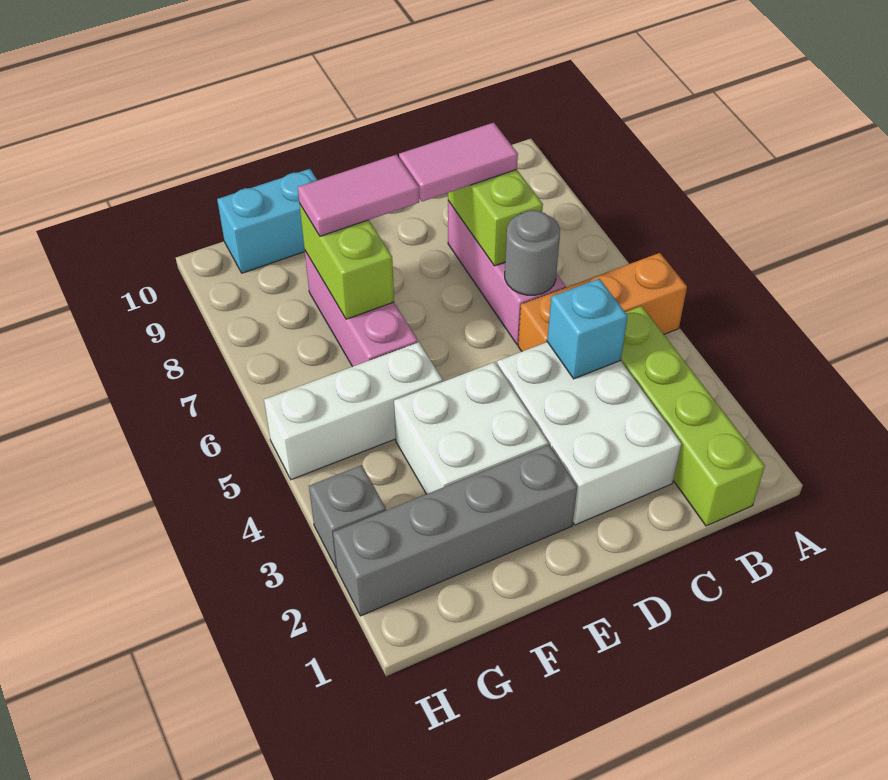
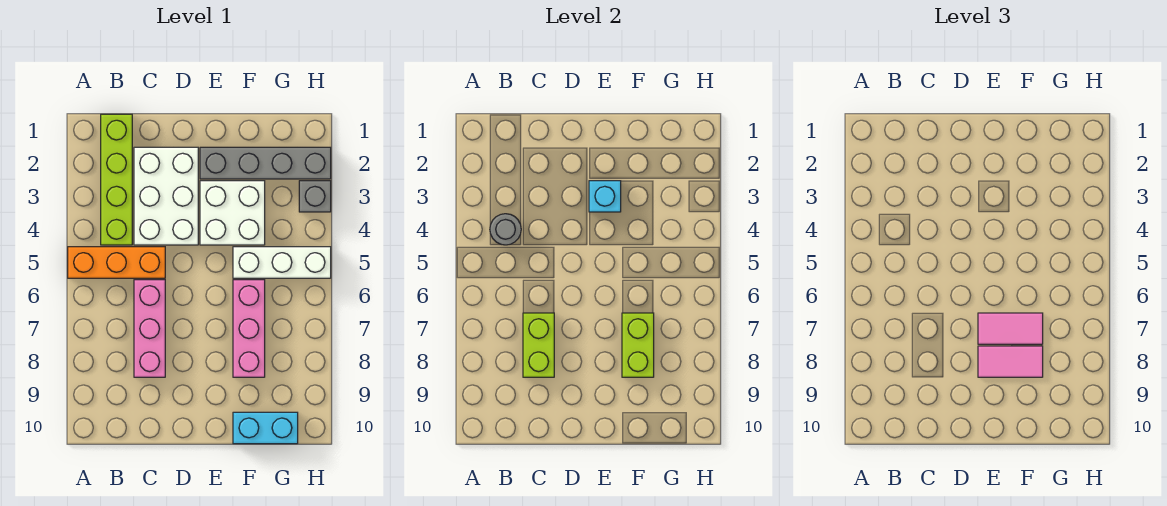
cyan brick C4 level 2 -> cyan brick E3 level 2
grey round brick C6 level 2 -> grey round brick B4 level 2
pink tile C8:D8 level 3 -> pink tile E7:F7 level 3

